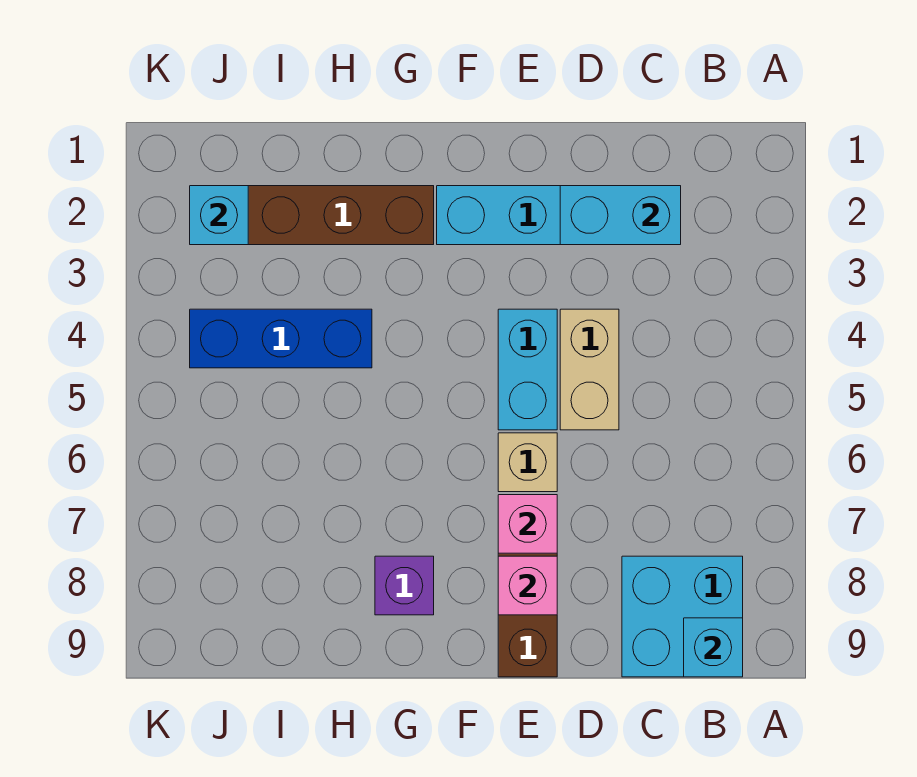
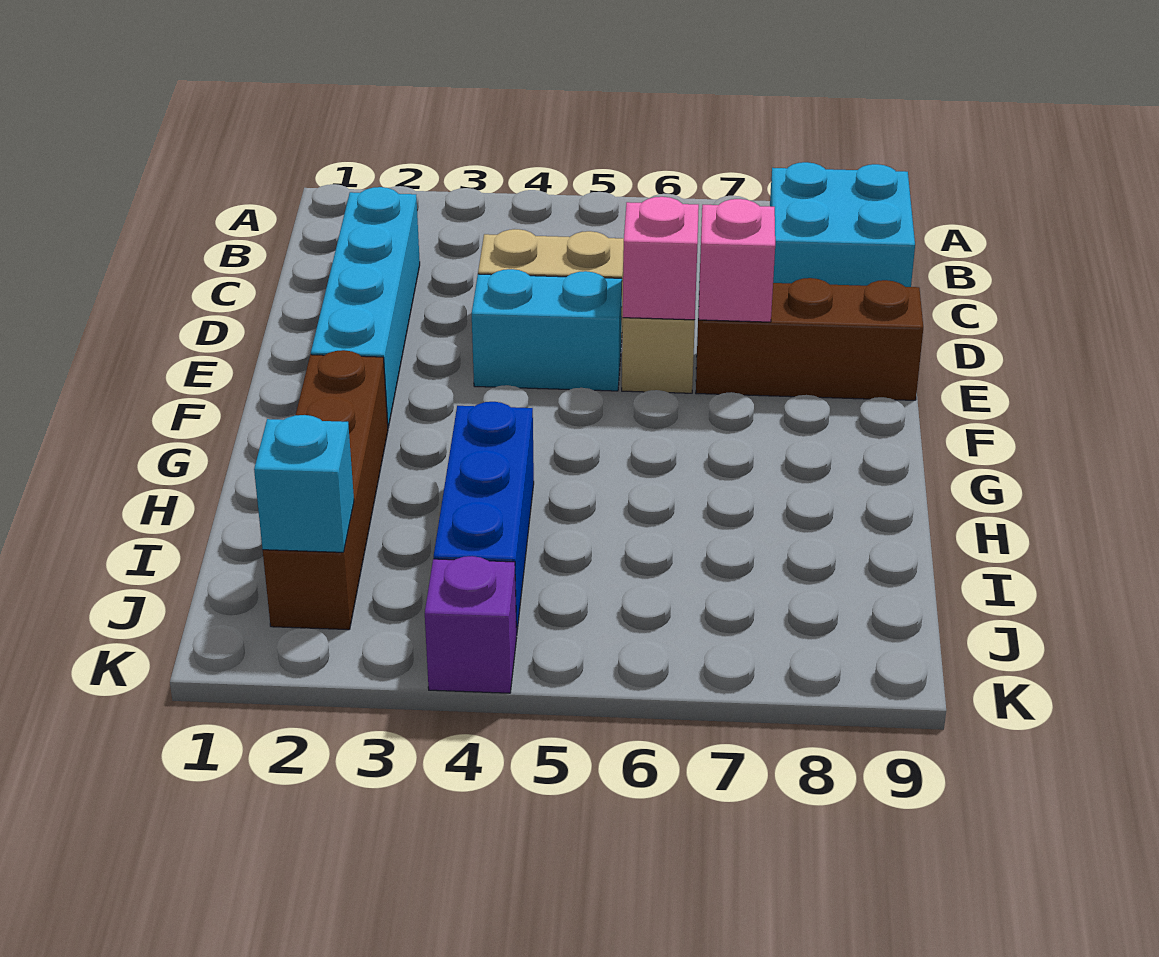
cyan brick B9 level 2 -> none
cyan brick C2:D2 level 2 -> none
pink brick E8 level 2 -> pink brick E6 level 2
purple brick G8 level 1 -> purple brick K4 level 1

